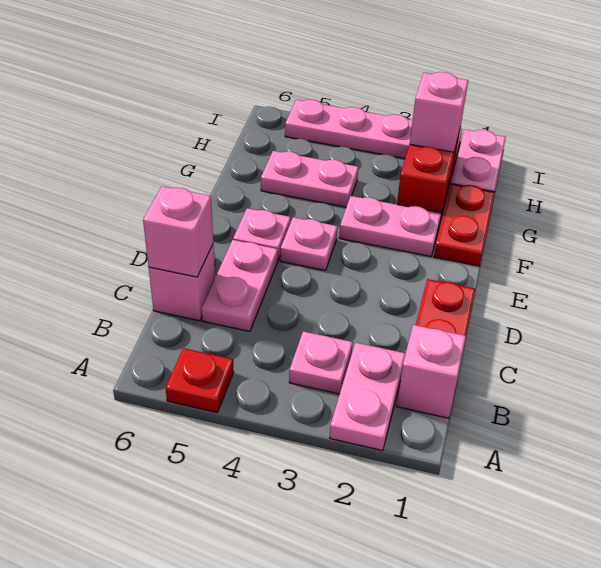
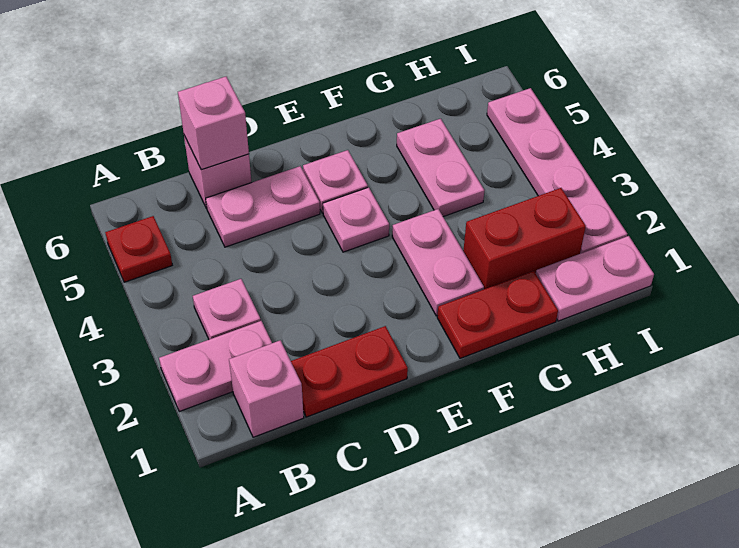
pink brick H2 level 2 -> none

